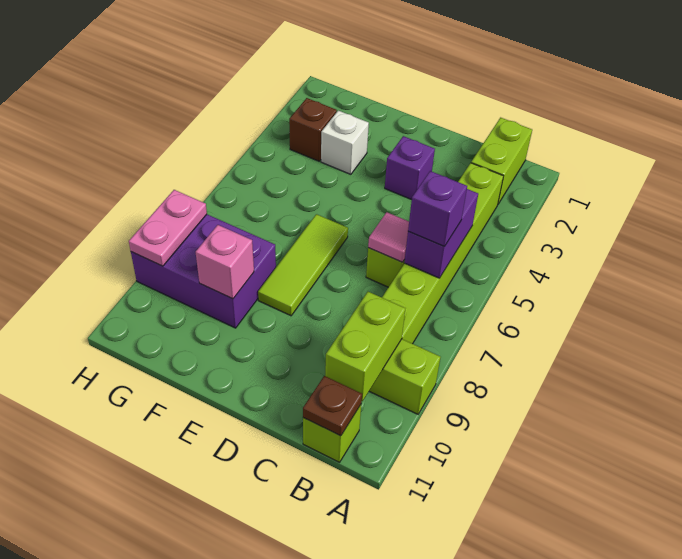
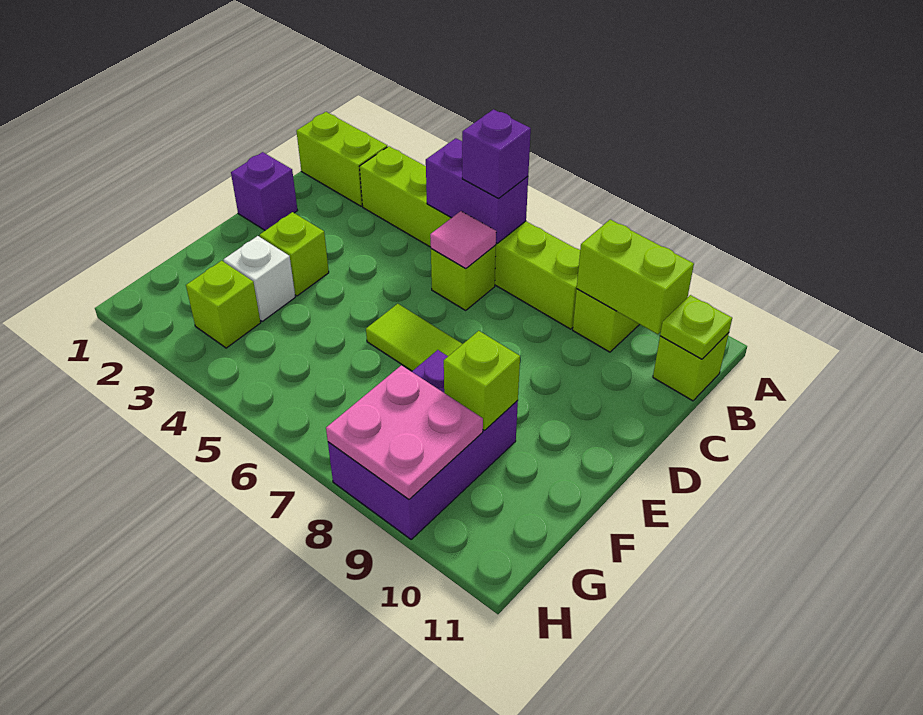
brown plate B11 level 2 -> lime plate B11 level 2
purple brick D3 level 1 -> purple brick D1 level 1
none -> lime brick E3 level 1
pink brick F9 level 2 -> lime brick F9 level 2
brown brick G3 level 1 -> lime brick G3 level 1
pink plate H8:H9 level 2 -> pink plate G8:H9 level 2

